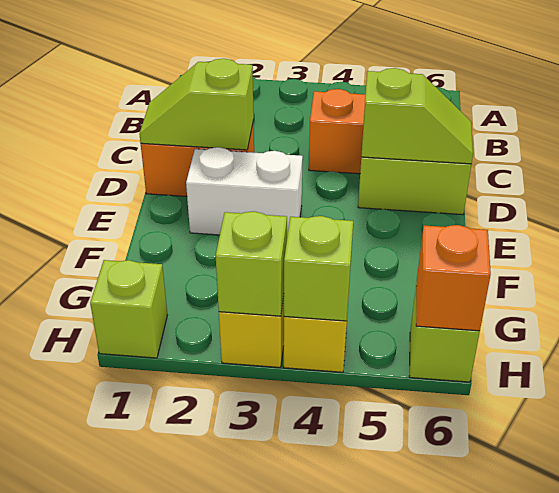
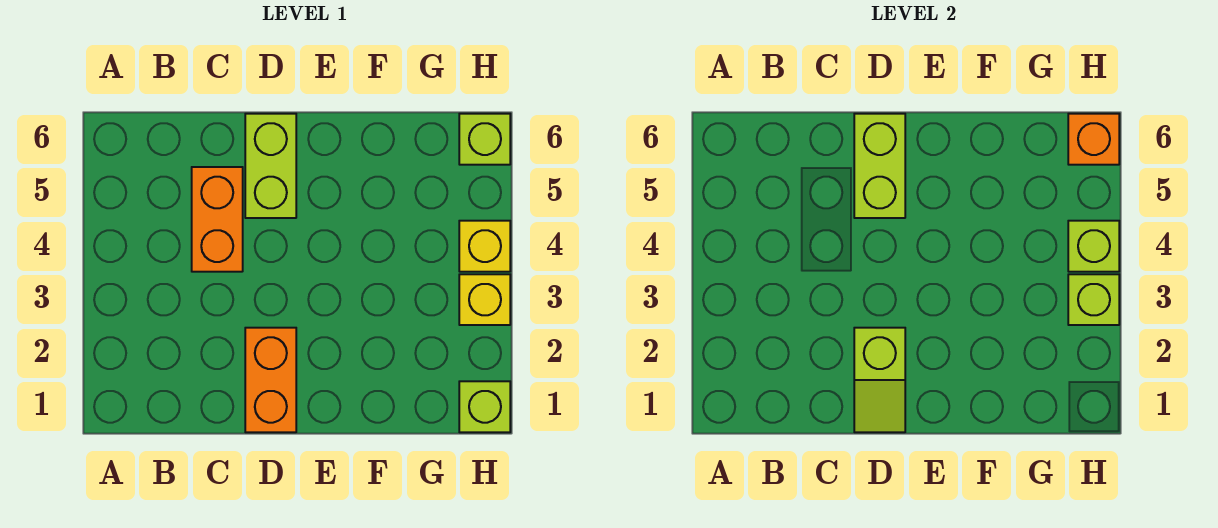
lime slope D5:D6 level 2 top 5 -> lime brick D5:D6 level 2
white brick E2:E3 level 1 -> none

